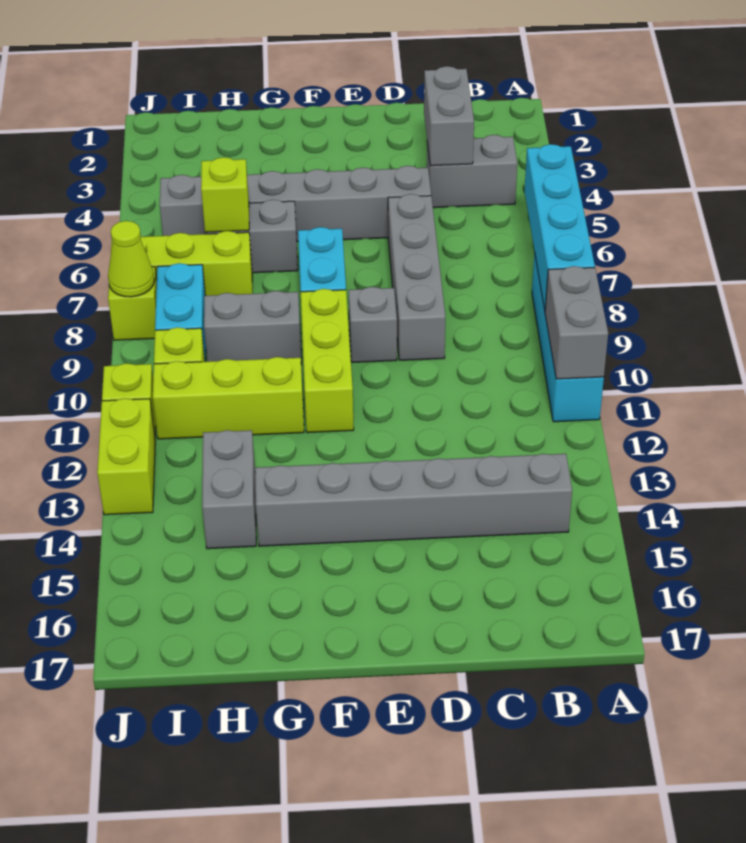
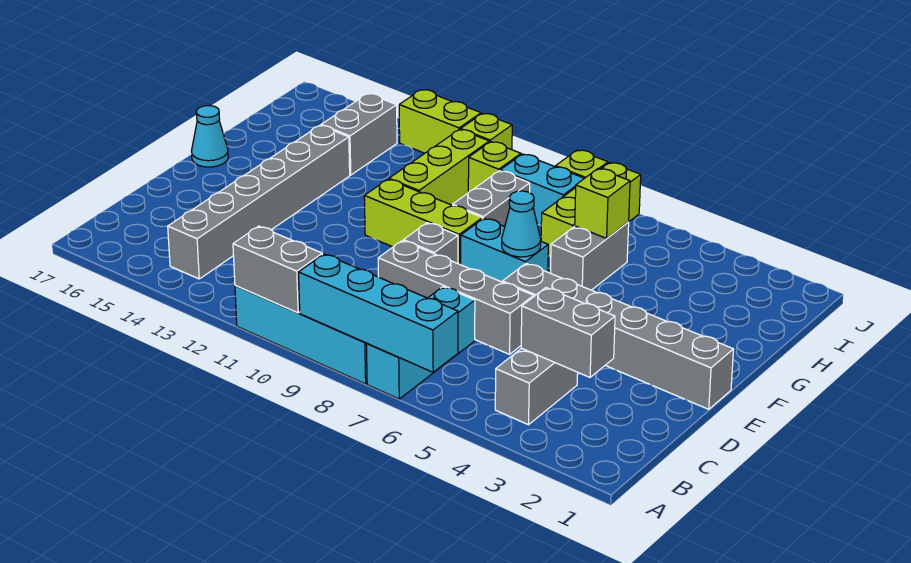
none -> cyan brick A7:C7 level 1
grey brick D5:I5 level 1 -> grey brick E1:E6 level 1
none -> cyan cone F7 level 2
none -> cyan cone F17 level 1
grey brick H13:H14 level 1 -> grey brick H14:I14 level 1
lime cone J8 level 2 -> none

